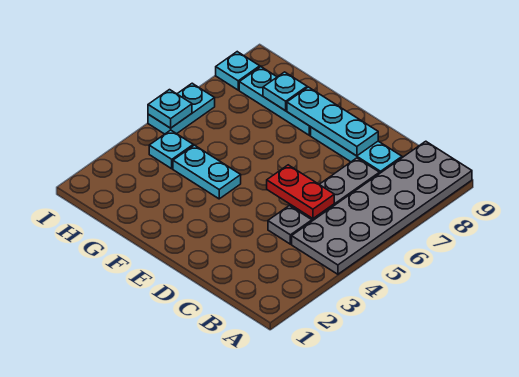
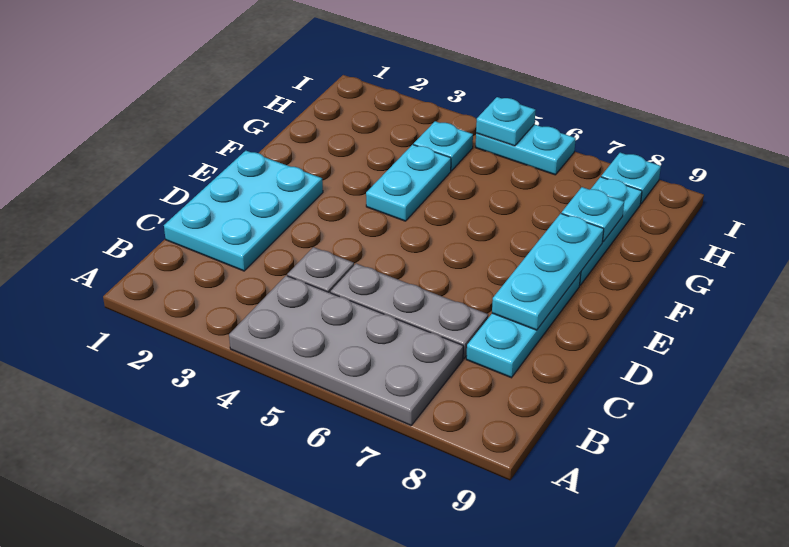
grey plate A4:B9 level 1 -> grey plate A4:B7 level 1
none -> cyan plate C1:E2 level 1
red plate C5:D5 level 2 -> none

